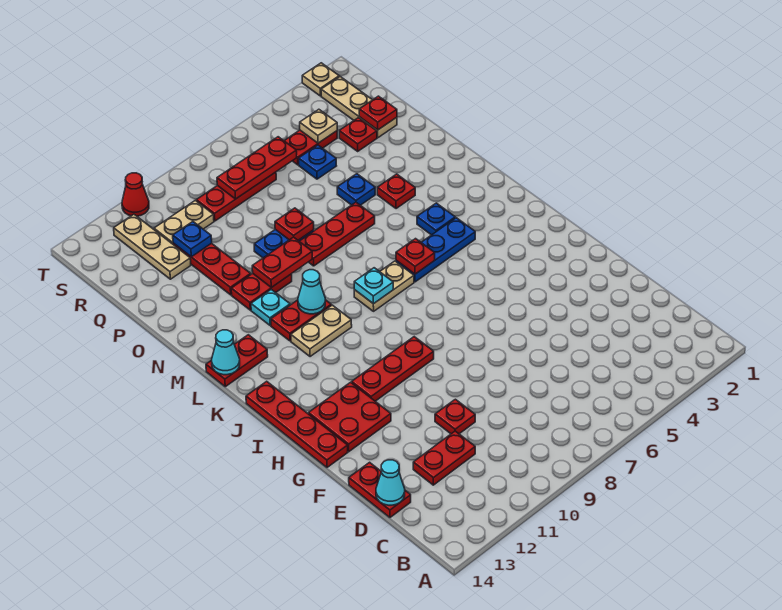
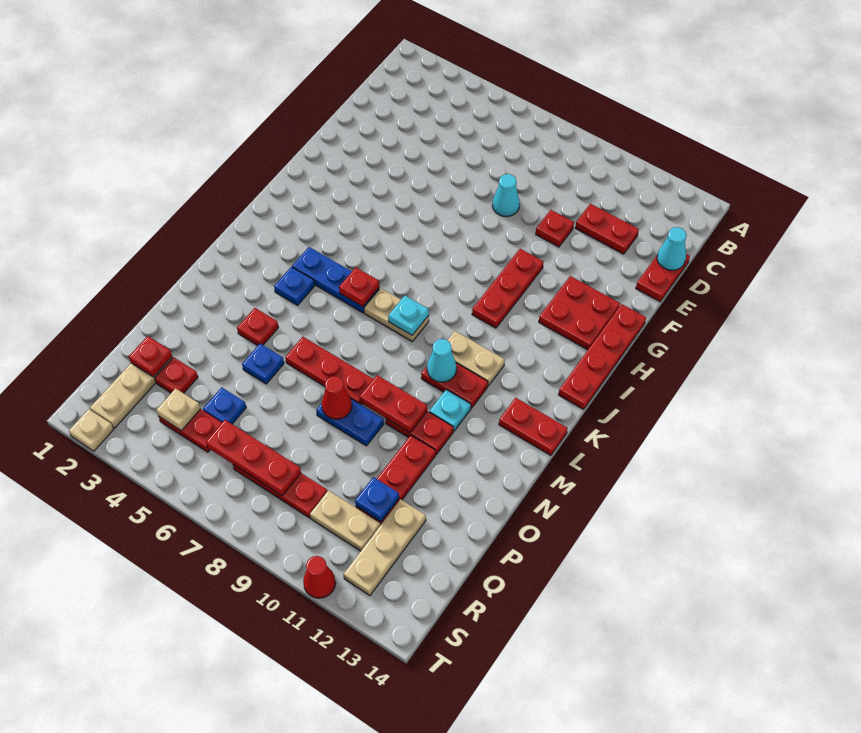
red plate H9:H11 level 1 -> red plate G10:I10 level 1
cyan cone L14 level 2 -> cyan cone E8 level 1
red plate O8 level 2 -> red cone O8 level 2

